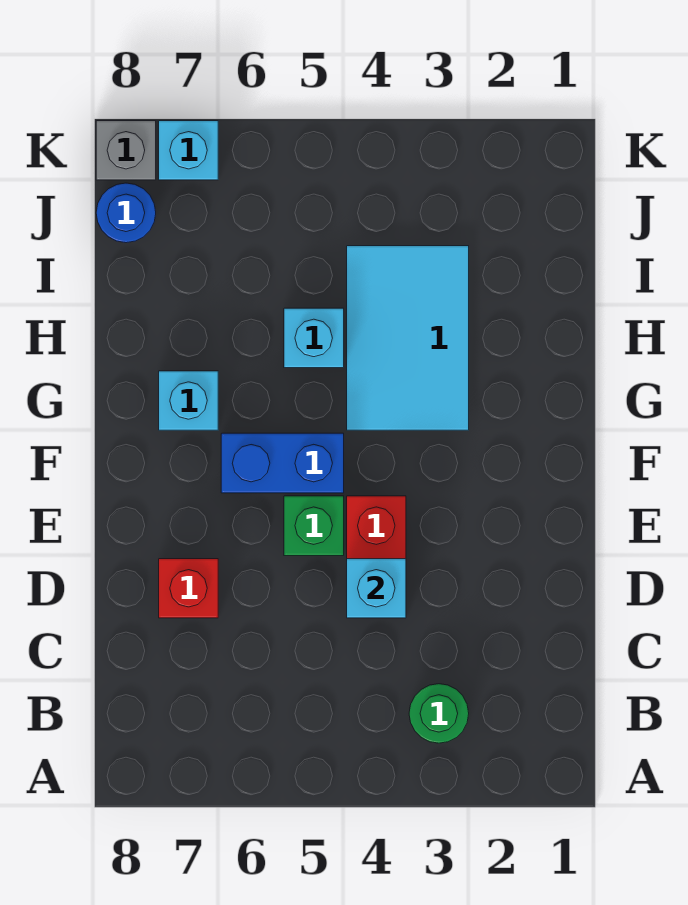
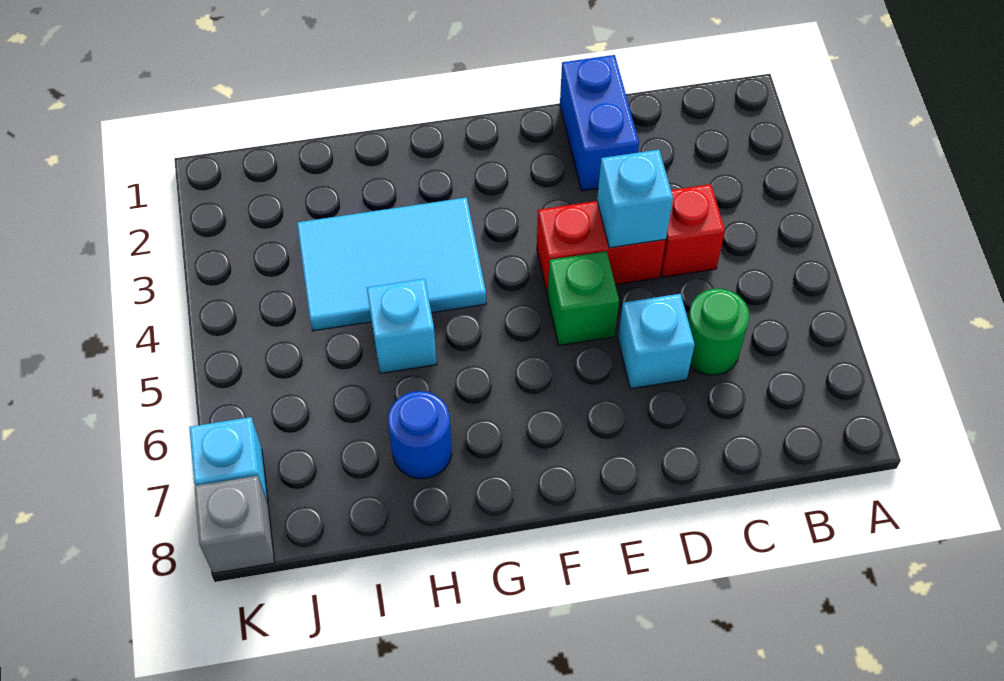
green round brick B3 level 1 -> green round brick C6 level 1
red brick D7 level 1 -> red brick C4 level 1
blue brick F5:F6 level 1 -> blue brick D1:D2 level 1
cyan brick G7 level 1 -> cyan brick D6 level 1
blue round brick J8 level 1 -> blue round brick H7 level 1

